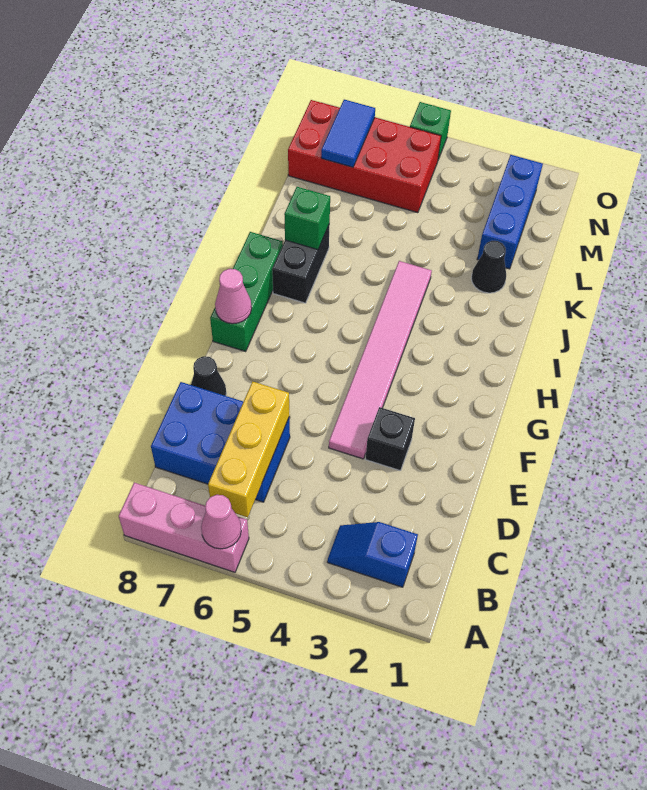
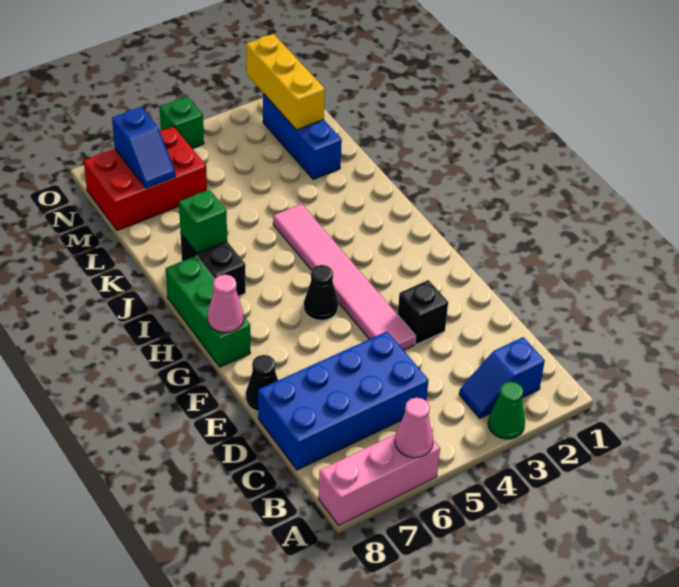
none -> green cone A3 level 1
yellow brick B6:D6 level 2 -> yellow brick M2:O2 level 2
blue brick C6:D8 level 1 -> blue brick C5:D8 level 1
black cone K2 level 1 -> black cone G5 level 1
red brick M5:N8 level 1 -> red brick M6:N8 level 1
blue tile M7:N7 level 2 -> blue slope M7:N7 level 2 top N

